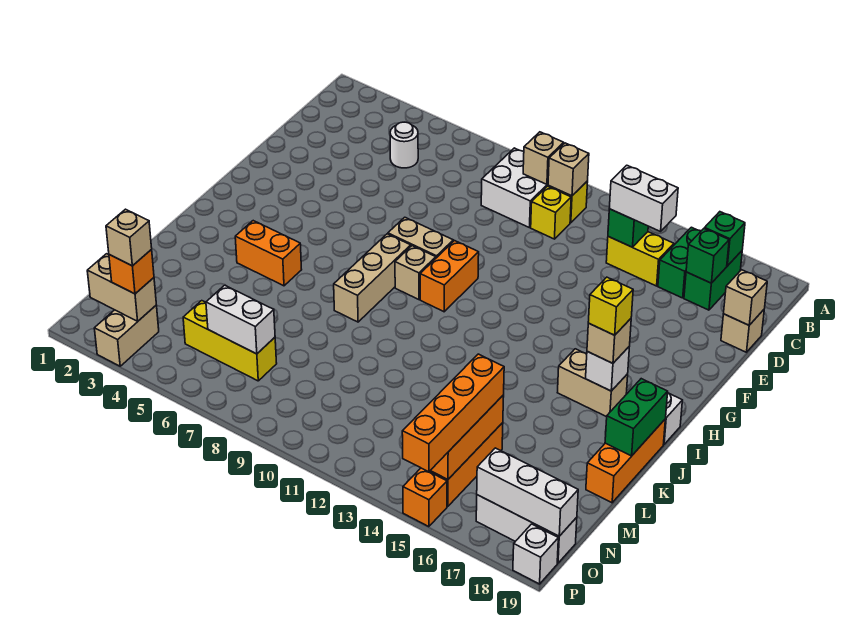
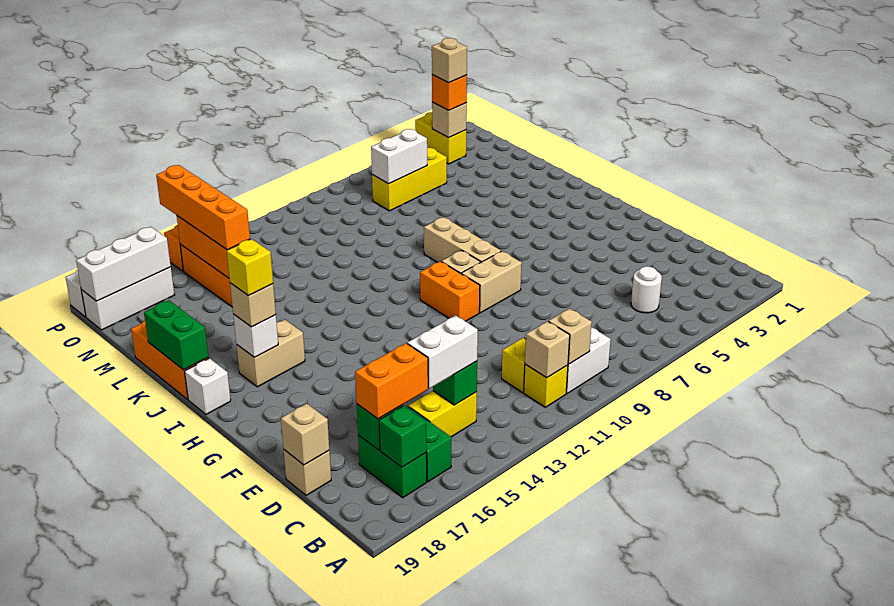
orange brick J4:J5 level 1 -> orange brick C16:C17 level 3
tan brick O2:O3 level 2 -> tan brick O3 level 2
tan brick O3:P3 level 1 -> yellow brick O3:P3 level 1

